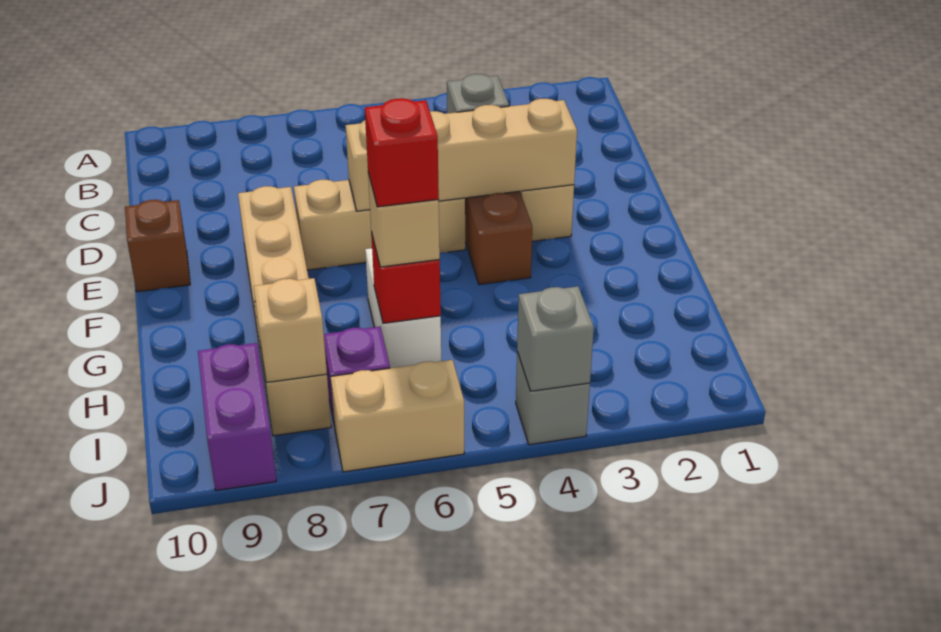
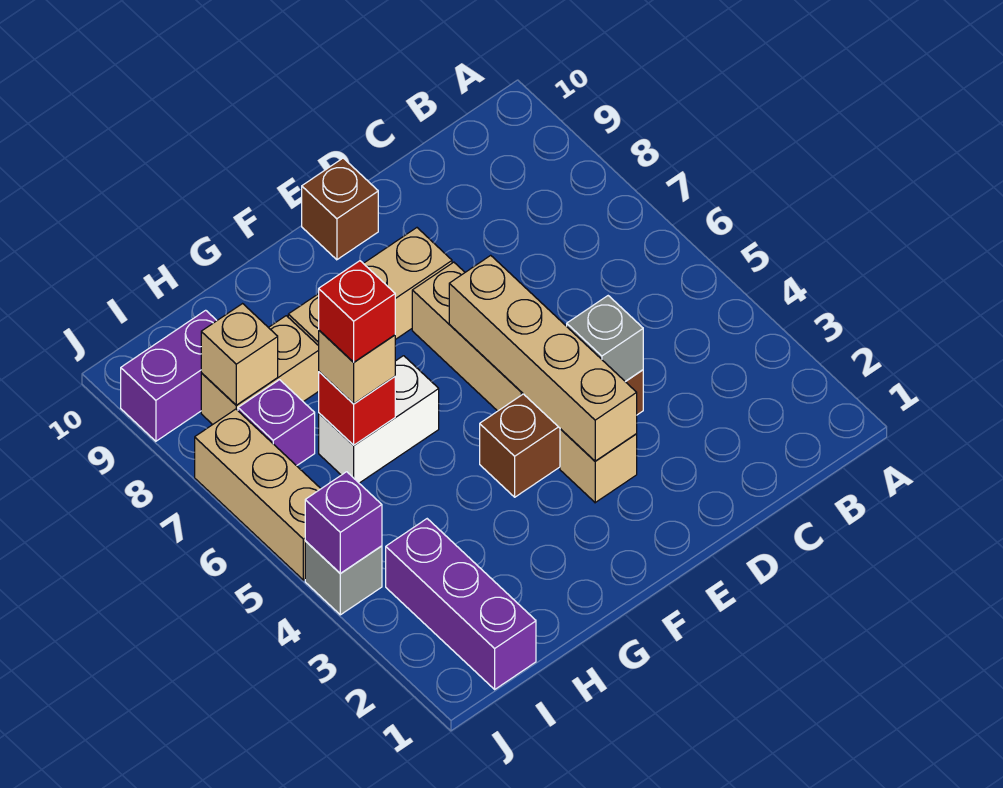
none -> purple brick I1:I3 level 1
grey brick J4 level 2 -> purple brick J4 level 2
tan brick J6:J7 level 1 -> tan brick J5:J7 level 1

